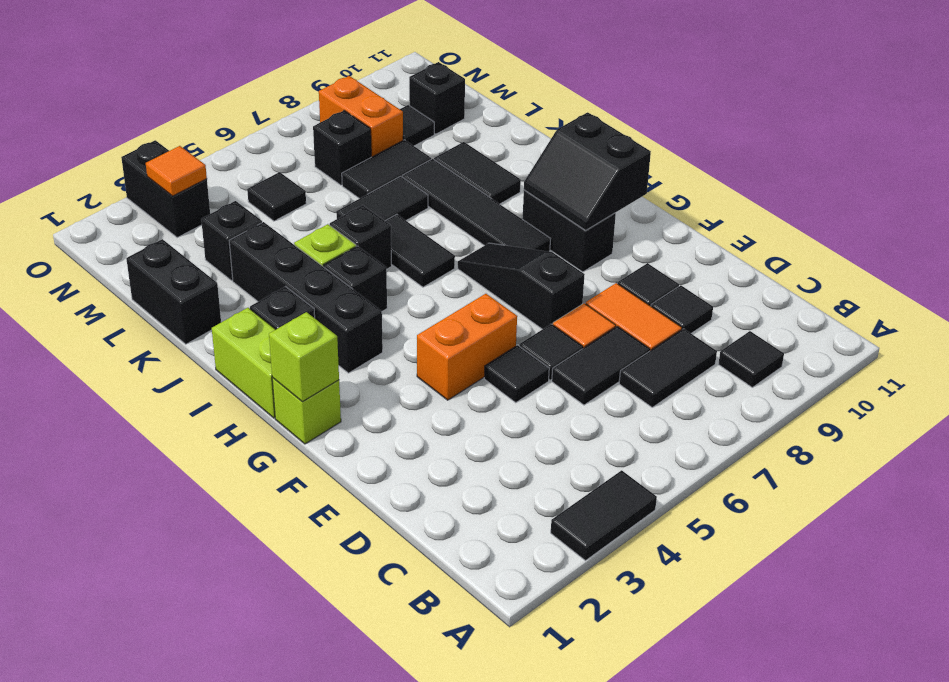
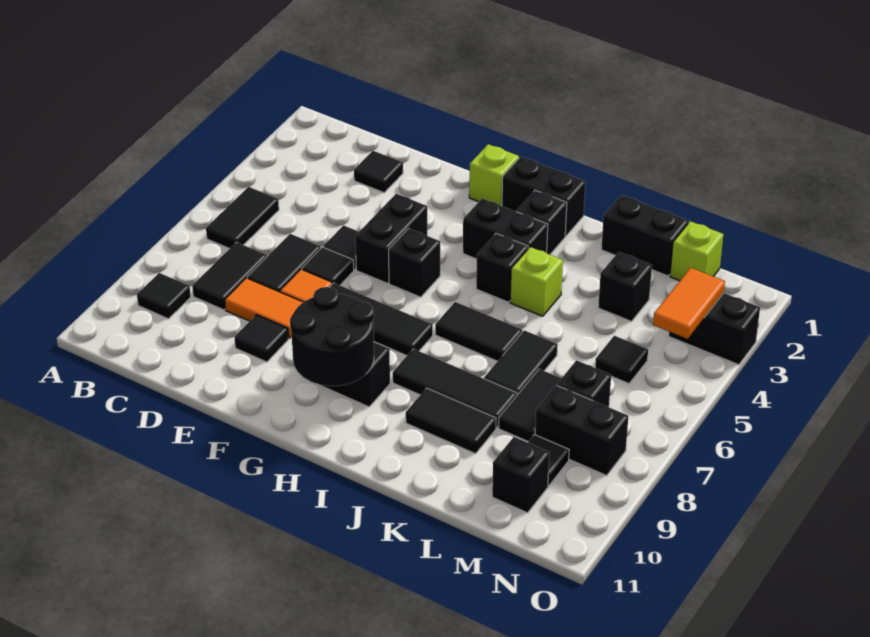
black tile A3:A4 level 1 -> black tile B5:B6 level 1
black tile D9 level 1 -> black tile D2 level 1
orange brick F4:F5 level 1 -> black brick F4:F5 level 1
black slope F7:H7 level 1 top F -> black tile F7:H7 level 1
lime brick G1 level 2 -> lime brick M1 level 1
black slope G9:H10 level 2 top 10 -> black round brick G9:H10 level 2
lime brick H1:I1 level 1 -> black brick H1:I1 level 1
black brick H3:K3 level 1 -> black brick H3:I3 level 1
black tile H8:K8 level 1 -> black tile I8:K8 level 1
black brick J5 level 1 -> black brick G5 level 1
orange brick M8:N8 level 1 -> black brick M8:N8 level 1
orange tile N3 level 2 -> orange tile N3:N4 level 2

